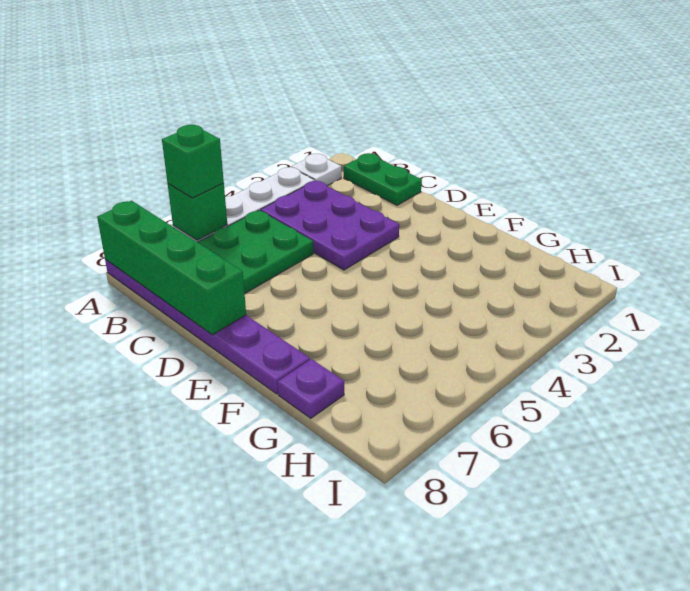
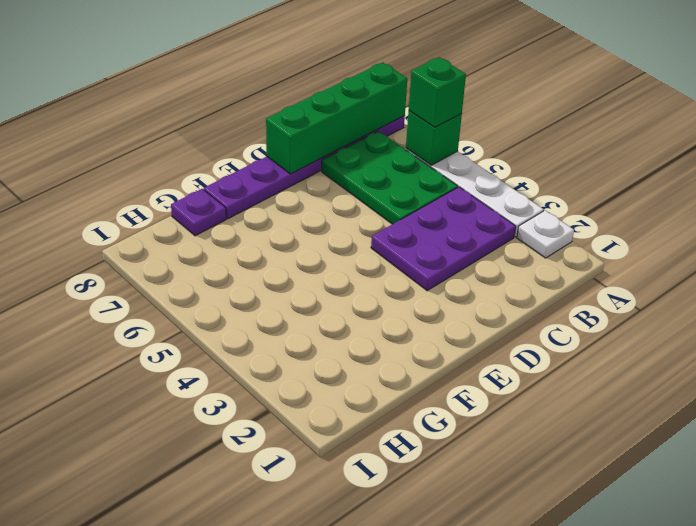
green plate B1:C1 level 1 -> none

